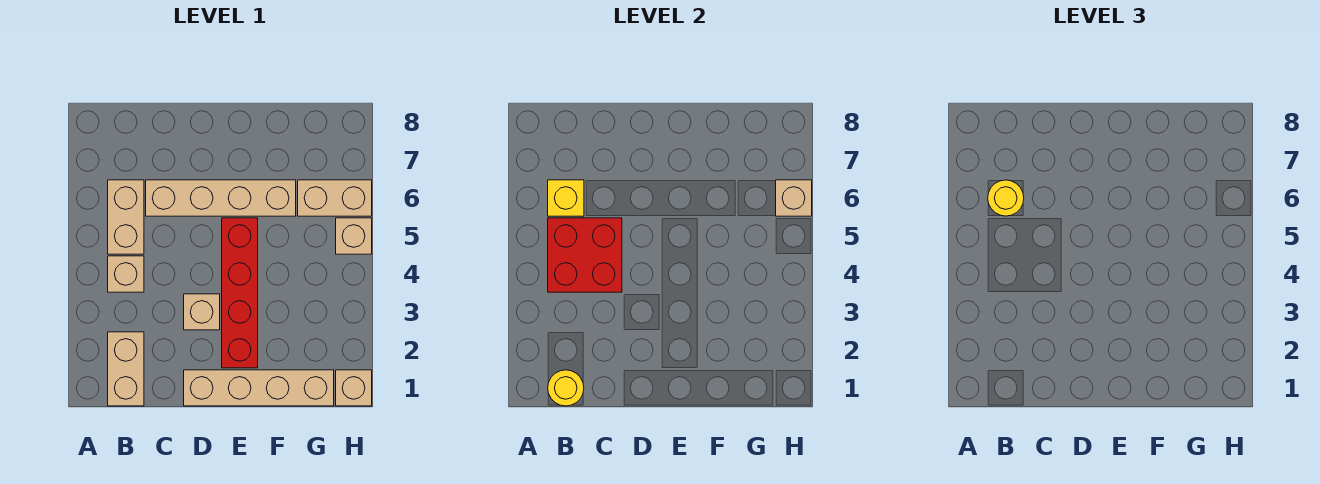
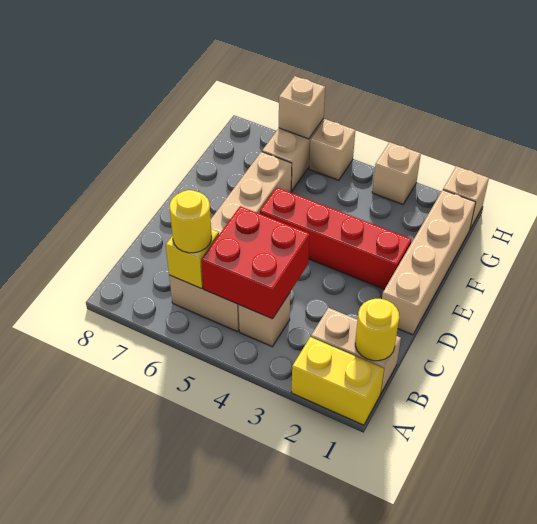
none -> yellow brick A1:A2 level 1
tan brick D3 level 1 -> tan brick H3 level 1

